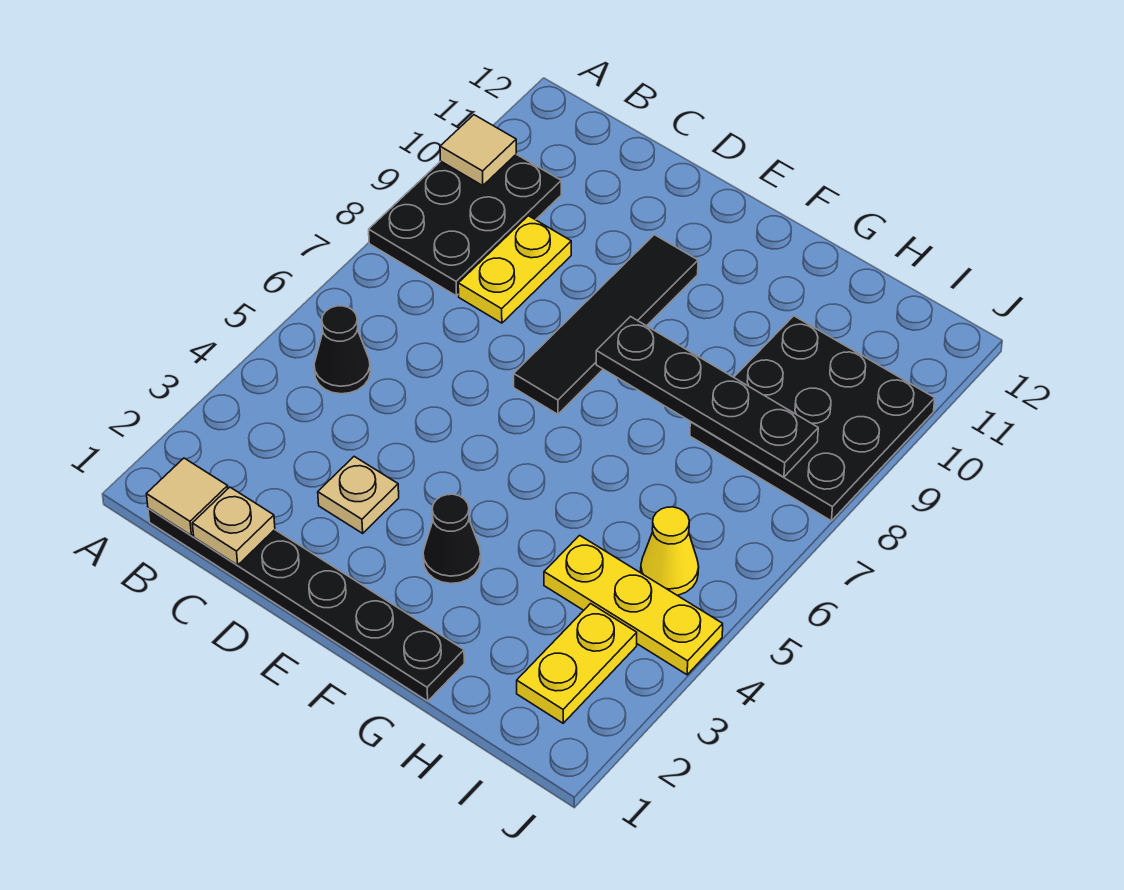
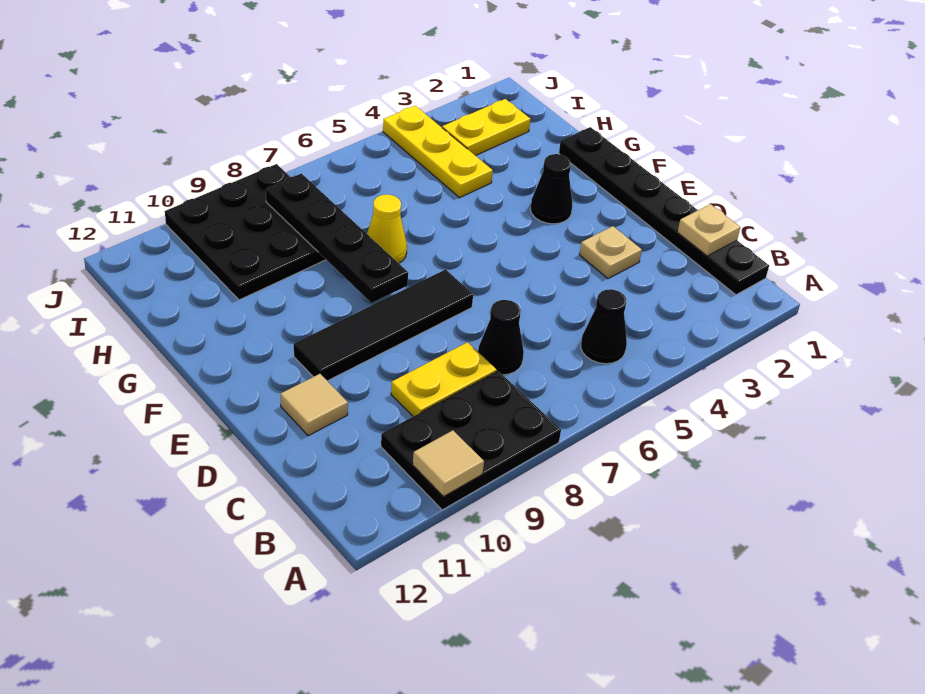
tan tile B1 level 2 -> tan tile D11 level 1
none -> black cone C7 level 1
yellow cone I5 level 1 -> yellow cone G7 level 1

